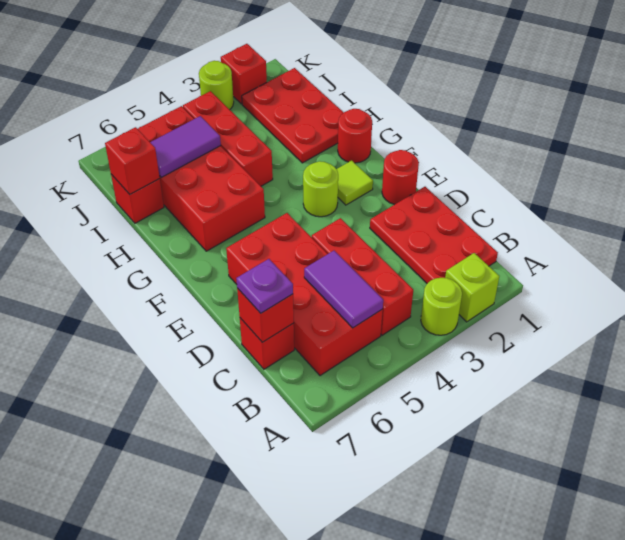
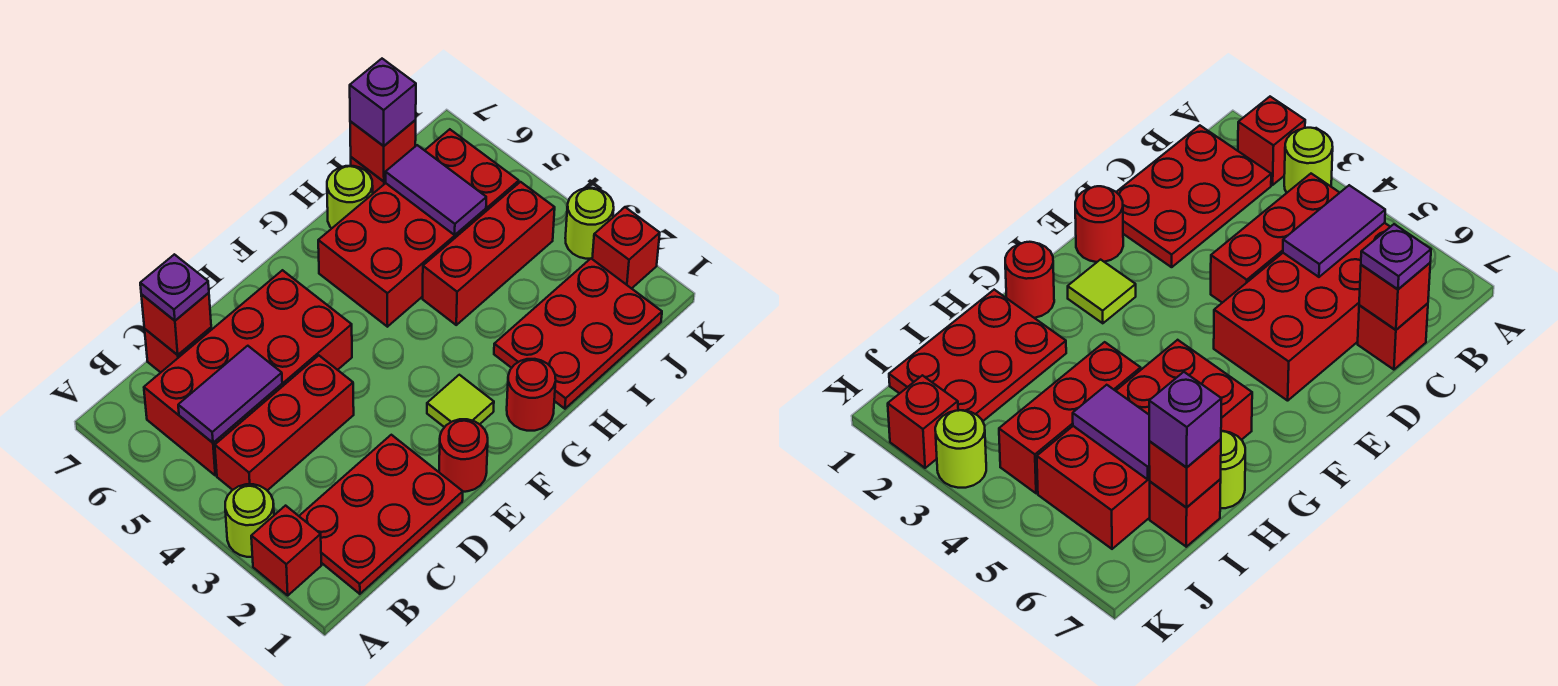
lime brick A2 level 1 -> red brick A2 level 1
lime round brick F3 level 1 -> lime round brick H7 level 1
none -> purple brick I7 level 3

